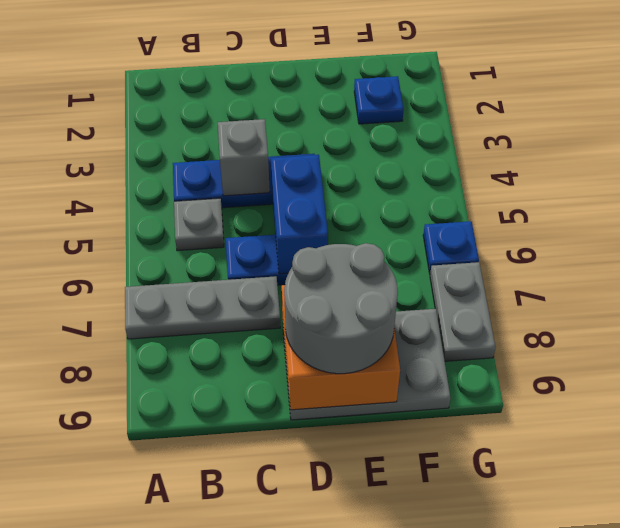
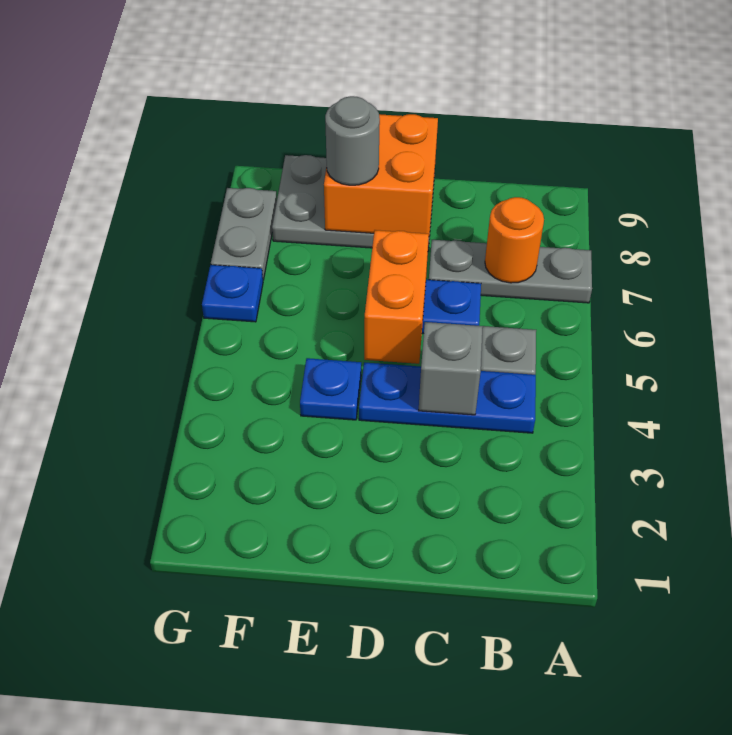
none -> orange round brick B7 level 2
blue brick D5:D6 level 2 -> orange brick D5:D6 level 2
grey round brick D8:E9 level 3 -> grey round brick E8 level 3
blue plate F2 level 1 -> blue plate E4 level 1

